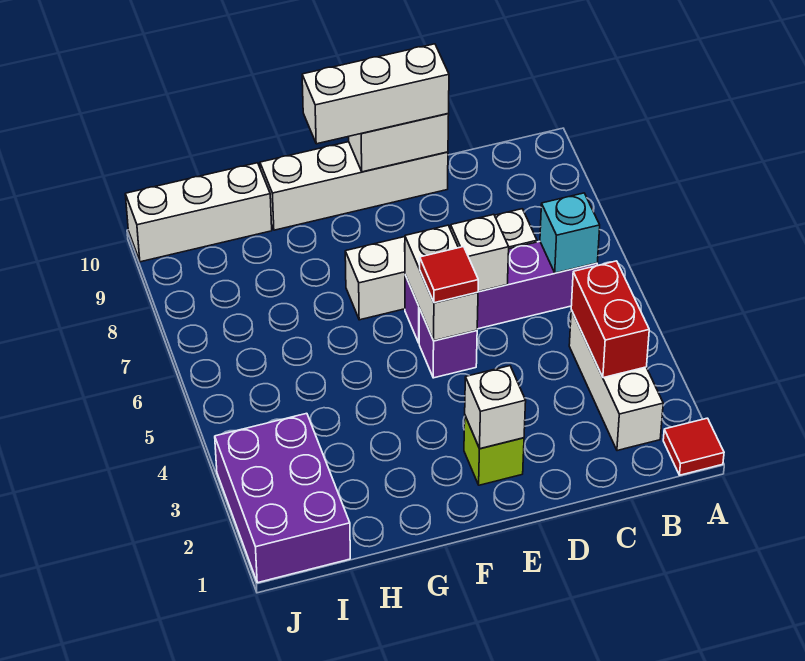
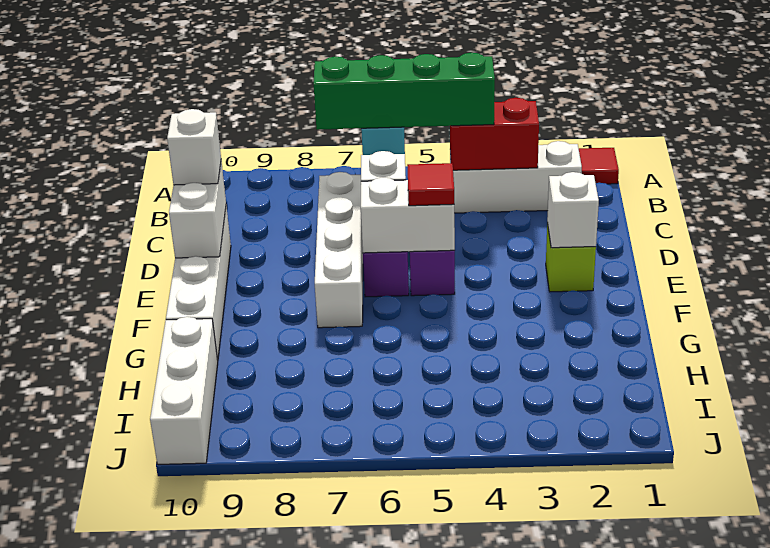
none -> green brick B4:B7 level 3
white brick D10:F10 level 3 -> white brick D10 level 3
purple brick I1:J3 level 1 -> none

